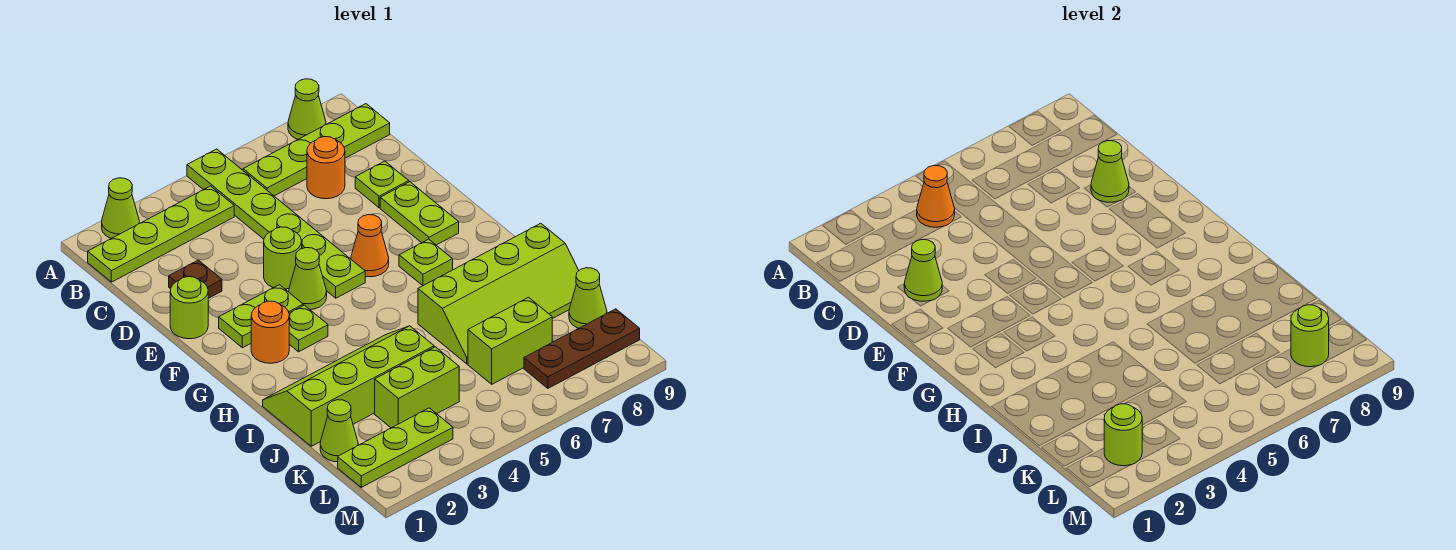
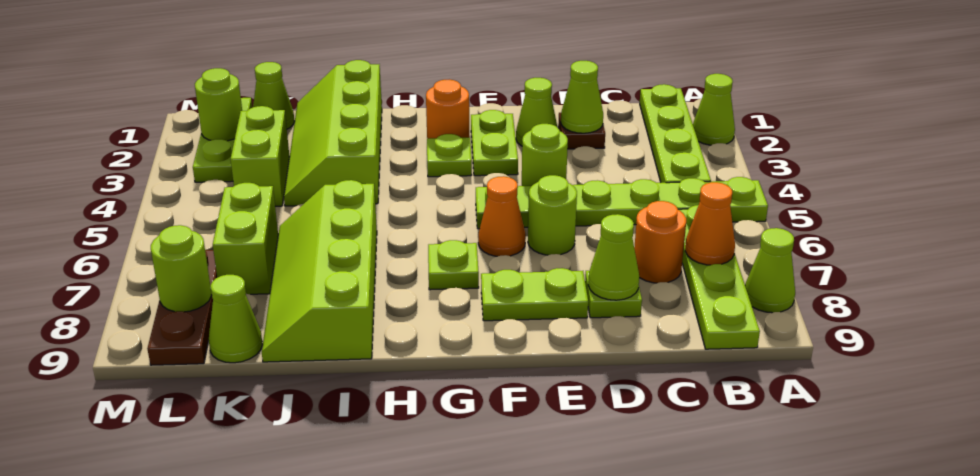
orange cone B4 level 2 -> orange cone B7 level 2
lime round brick E1 level 1 -> lime round brick E6 level 1
lime cone F4 level 1 -> lime cone E2 level 1
lime slope I1:J4 level 1 top J -> lime slope I1:J4 level 1 top I

